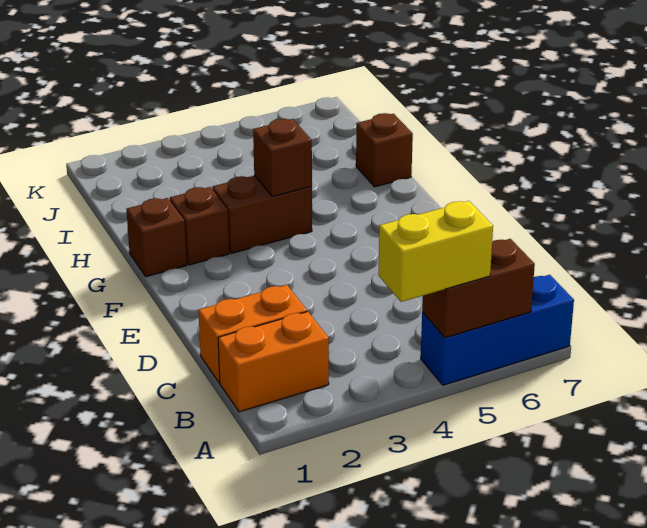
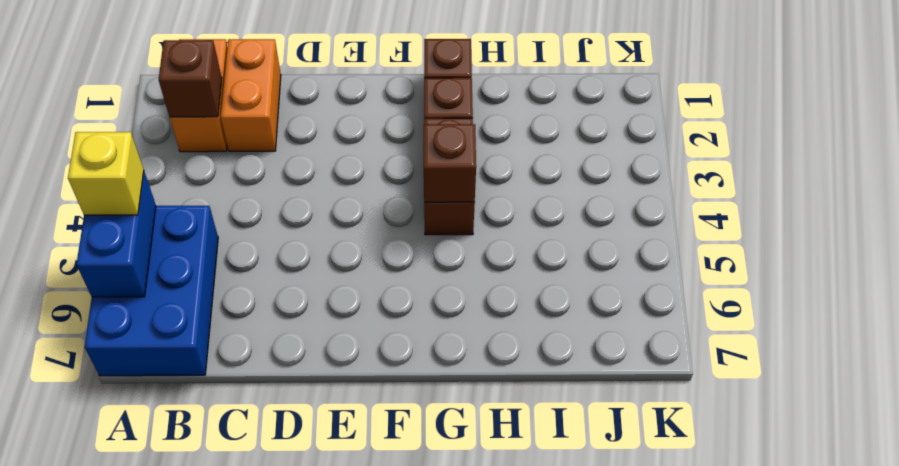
yellow brick A4:A5 level 3 -> yellow brick A5 level 3
blue brick A5:A7 level 1 -> blue brick A5:B7 level 1
brown brick A5:A6 level 2 -> blue brick A5:A6 level 2
brown brick H7 level 1 -> brown brick B2 level 2

